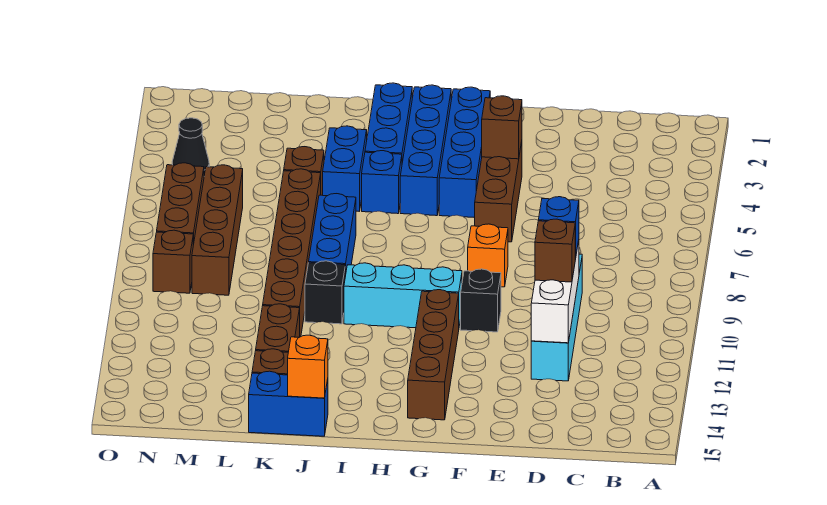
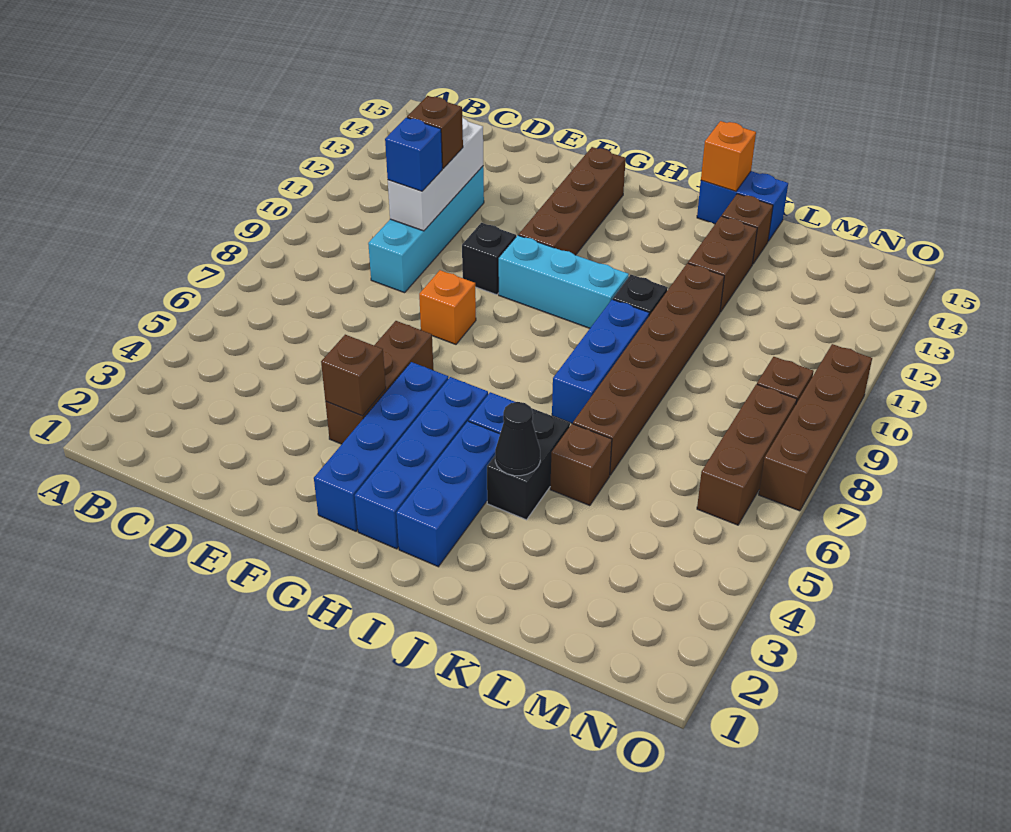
blue brick J4:J5 level 1 -> black brick J4:J5 level 1
brown brick M6:M9 level 1 -> brown brick O7:O10 level 1
black cone N4 level 1 -> black cone J4 level 2

